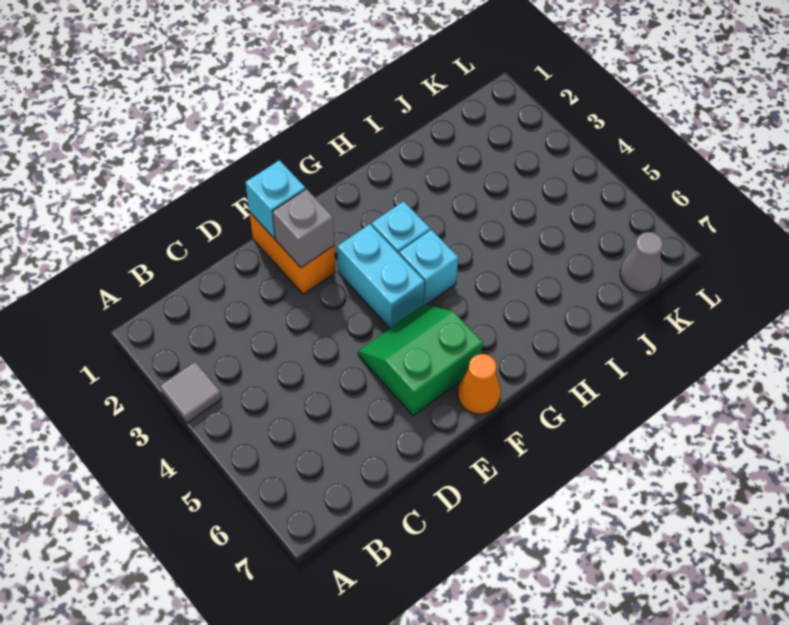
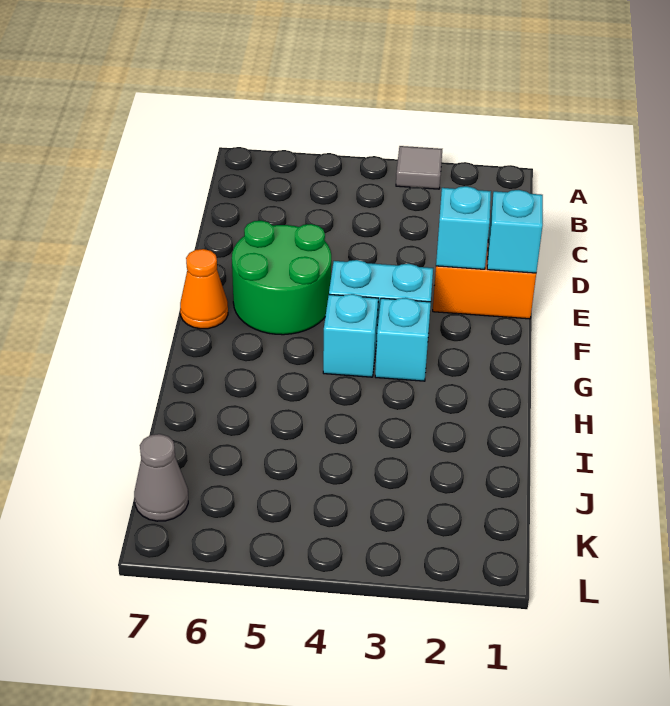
grey brick E2 level 2 -> cyan brick E2 level 2
green slope E5:F6 level 1 top 6 -> green round brick E5:F6 level 1

